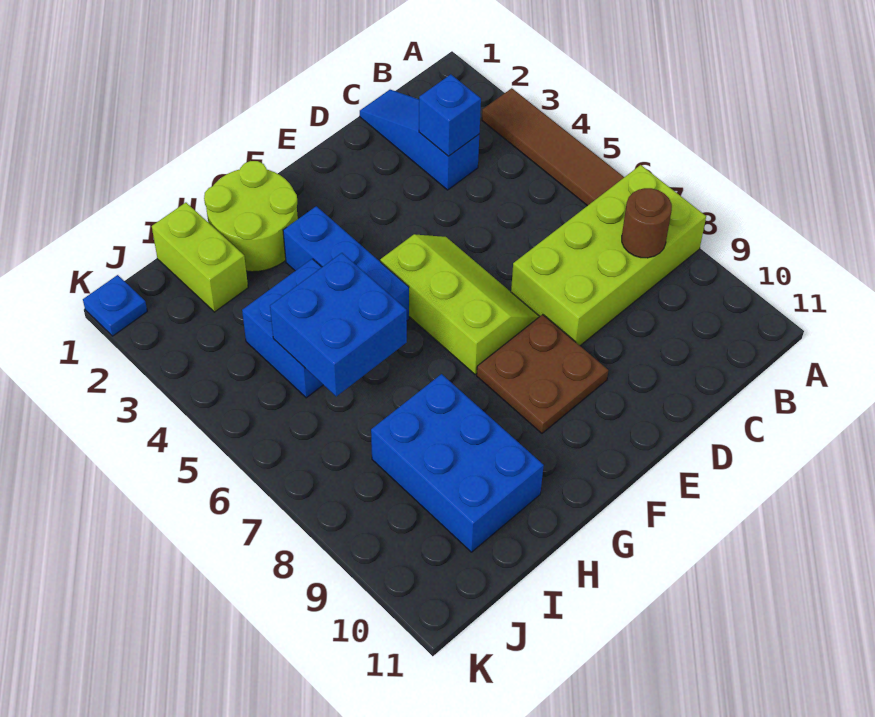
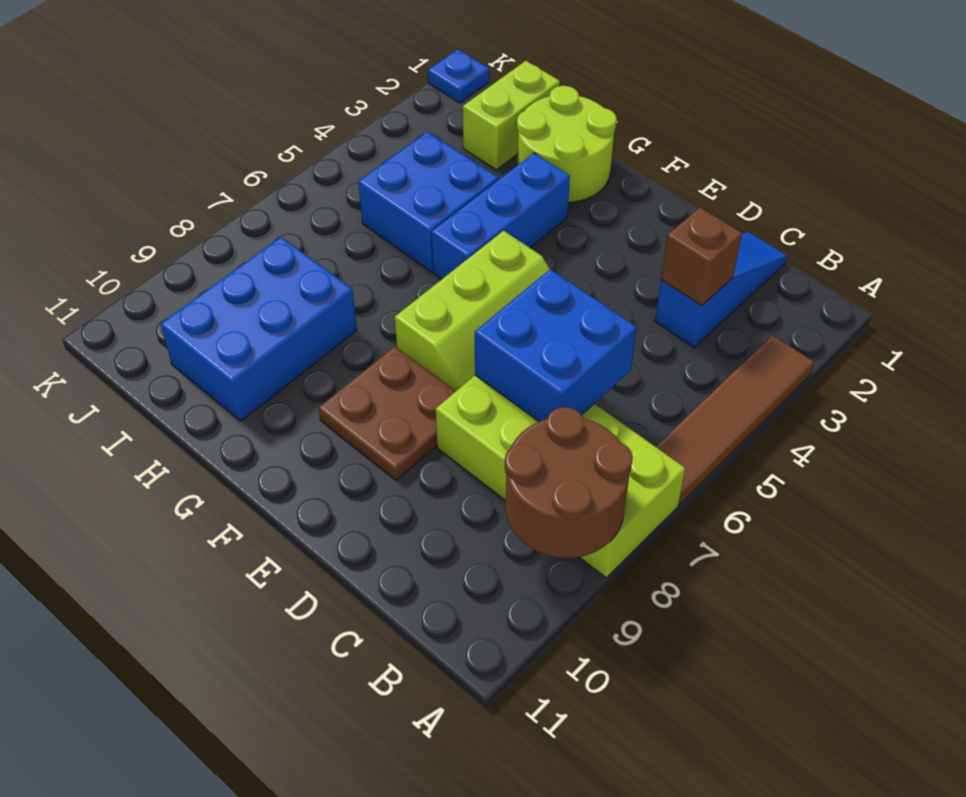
brown round brick B8 level 2 -> brown round brick A8:B9 level 2
blue brick C3 level 2 -> brown brick C3 level 2
blue brick H5:I6 level 2 -> blue brick C6:D7 level 2

